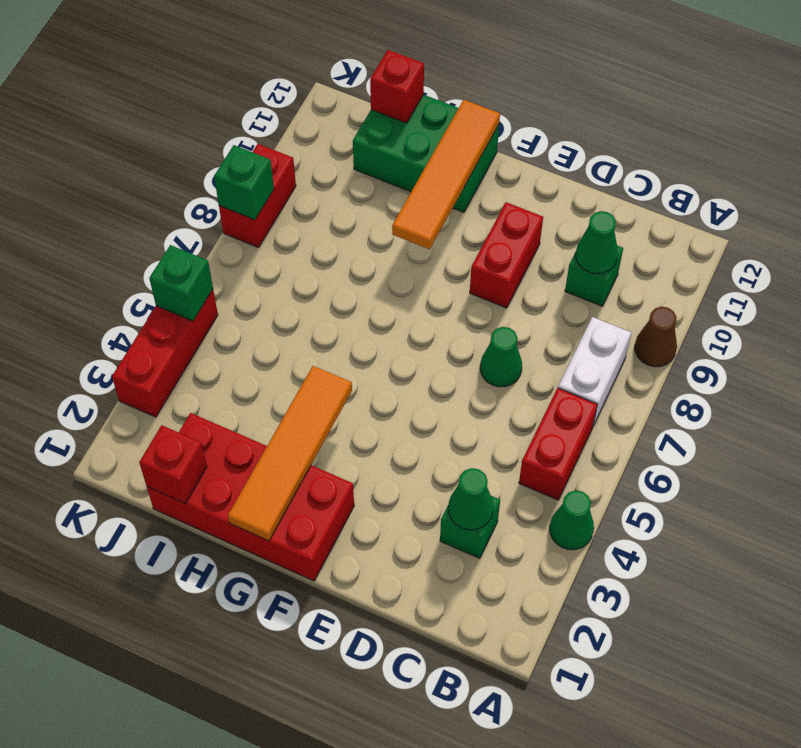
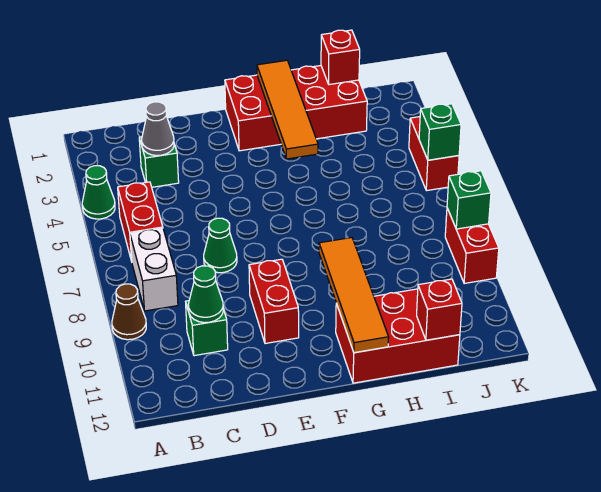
green cone C3 level 2 -> grey cone C3 level 2
green brick G11:I12 level 1 -> red brick G11:I12 level 1
red brick K3:K5 level 1 -> red brick K4:K5 level 1

